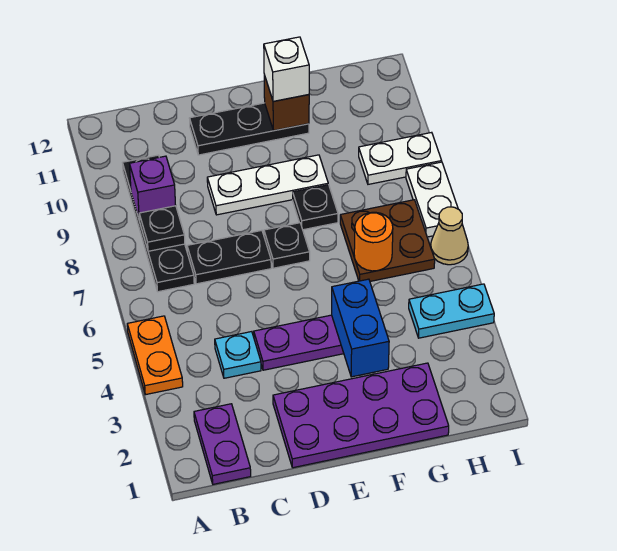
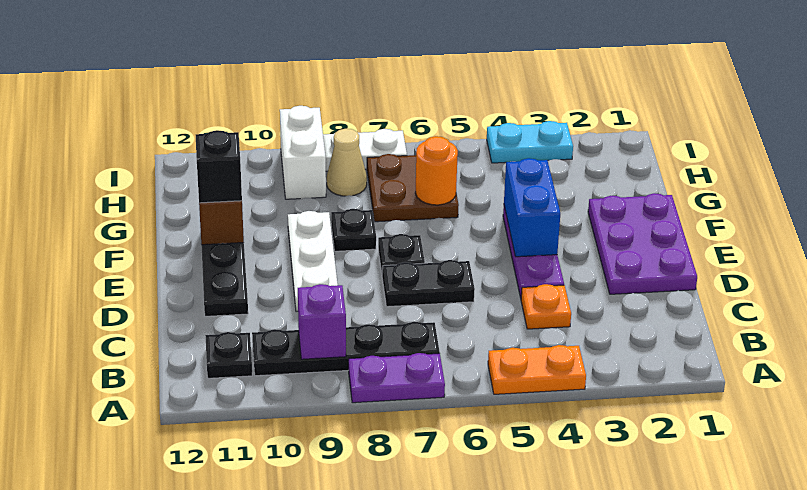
purple plate B1:B2 level 1 -> purple plate A7:A8 level 1
black plate B8 level 2 -> black plate B11 level 1
cyan plate C4 level 1 -> orange plate C4 level 1
black plate C7:D7 level 1 -> black plate D6:D7 level 1
purple plate D1:G2 level 1 -> purple plate D1:F2 level 1
blue brick F3:F4 level 2 -> blue brick E4:F4 level 2
white brick F11 level 3 -> black brick F11 level 3
cyan plate H4:I4 level 1 -> cyan plate I3:I4 level 1
white plate H9:I9 level 1 -> white brick H9:I9 level 1
tan cone I6 level 1 -> tan cone H8 level 1

